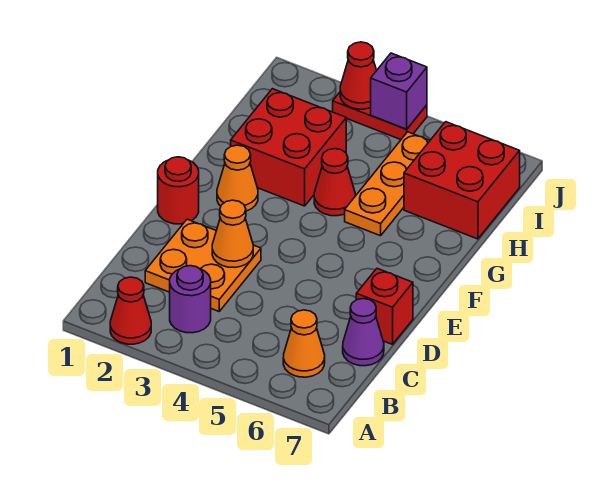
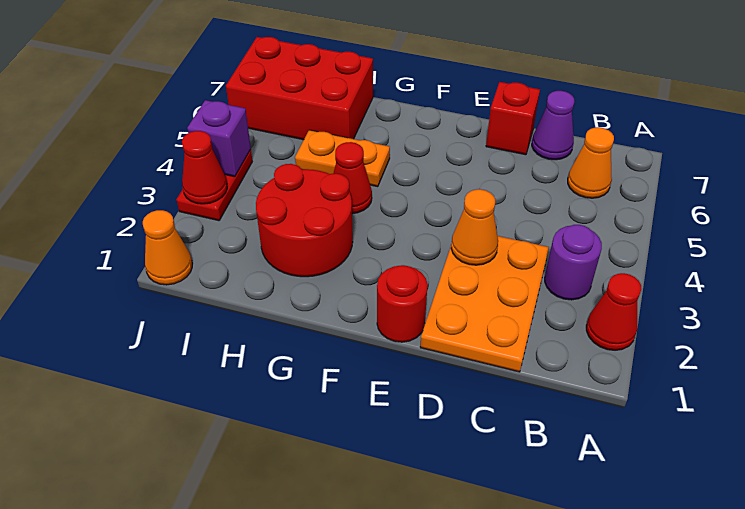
orange plate C2:D3 level 1 -> orange plate C1:D3 level 1
orange cone F2 level 1 -> orange cone J1 level 1
red brick G2:H3 level 1 -> red round brick G2:H3 level 1
orange plate G5:I5 level 1 -> orange plate G5:H5 level 1
red brick H6:I7 level 1 -> red brick H6:J7 level 1

